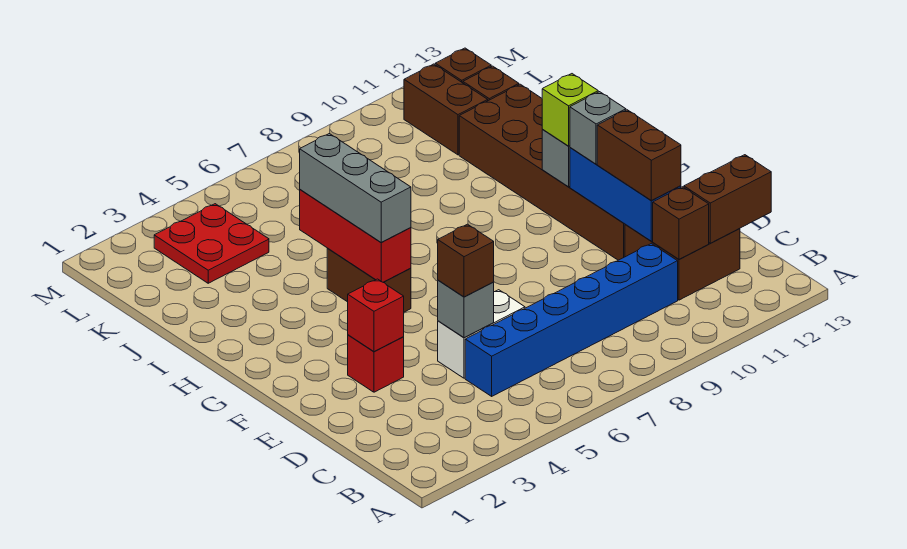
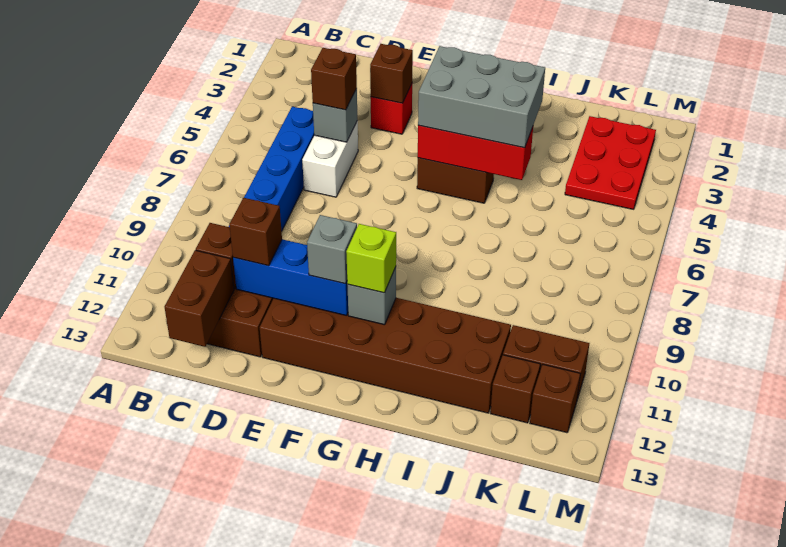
brown brick D11:E11 level 3 -> brown brick D11 level 3
red brick E3 level 2 -> brown brick E3 level 2
grey brick G5:I5 level 3 -> grey brick G4:I5 level 3
red plate K3:L4 level 1 -> red plate K2:L4 level 1

